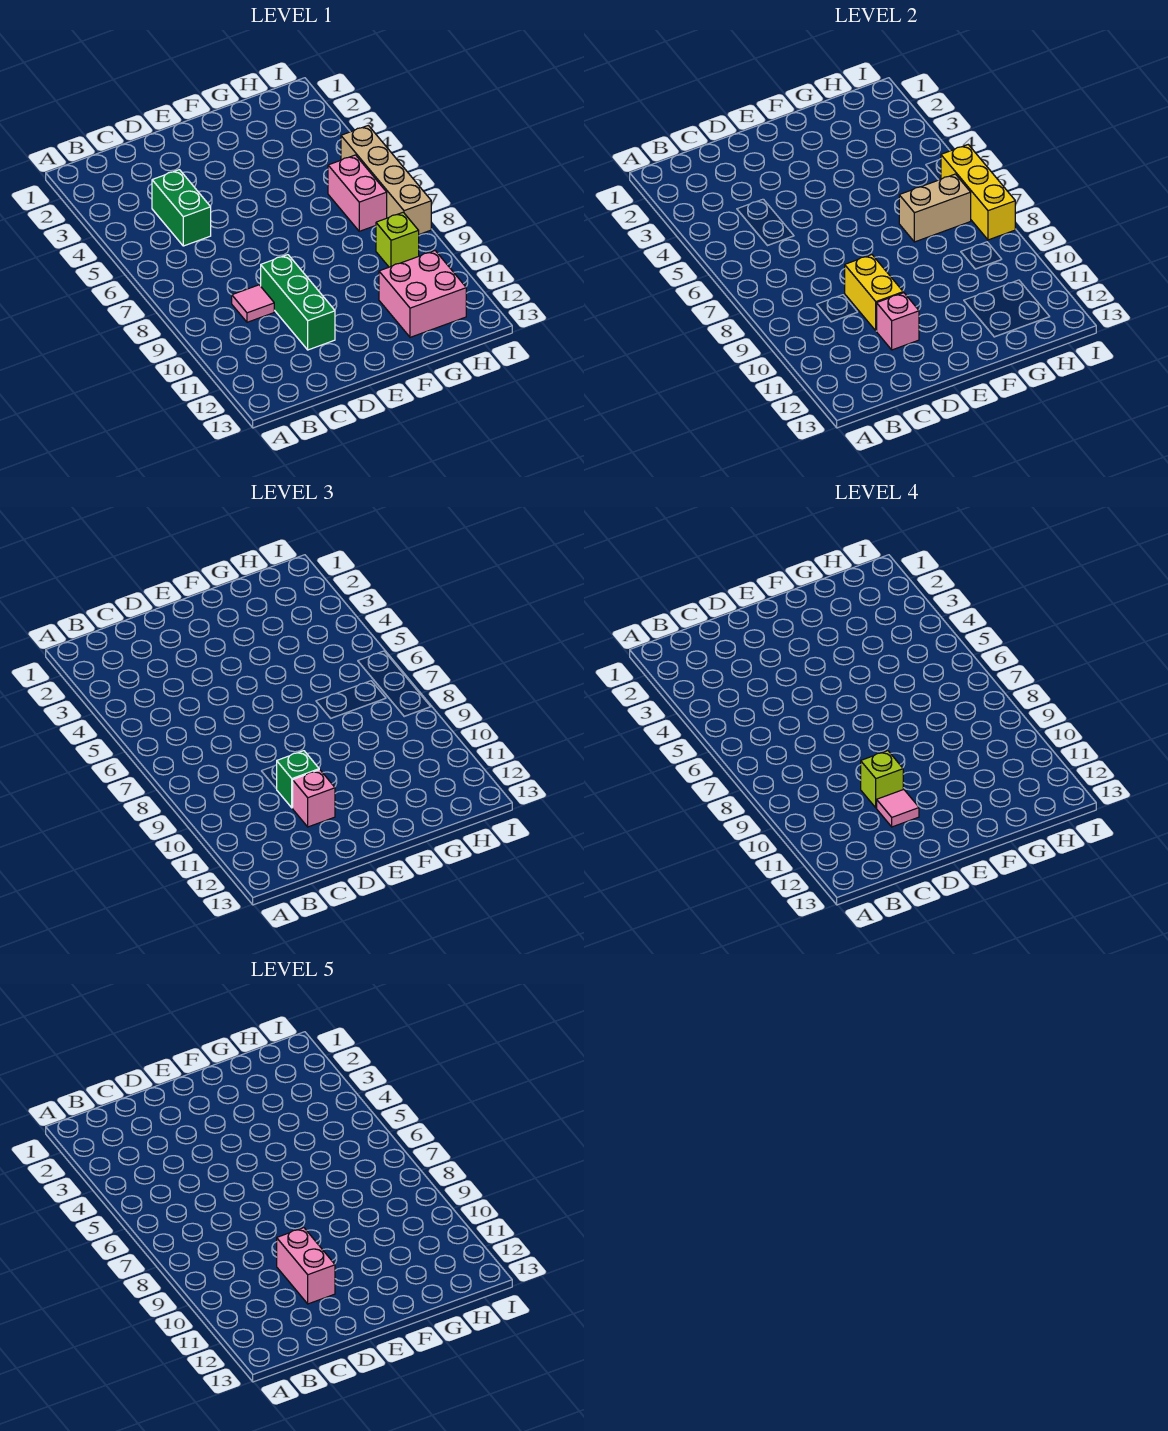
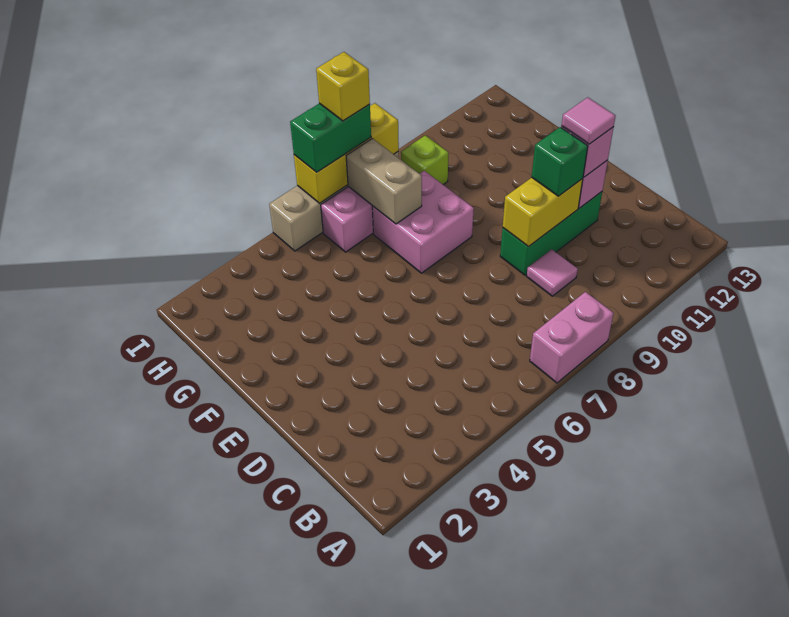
green brick C4:C5 level 1 -> green brick I6:I7 level 3
lime brick D10 level 4 -> none
pink brick D10:D11 level 5 -> pink brick A7:A8 level 1
pink brick G11:H12 level 1 -> pink brick F7:G8 level 1
none -> yellow brick I7 level 4

